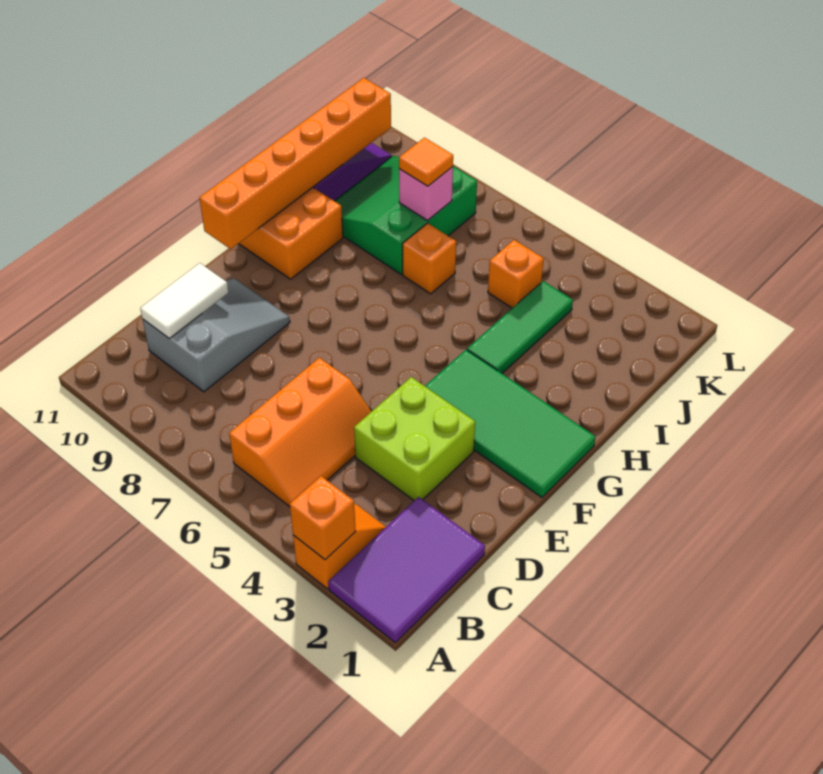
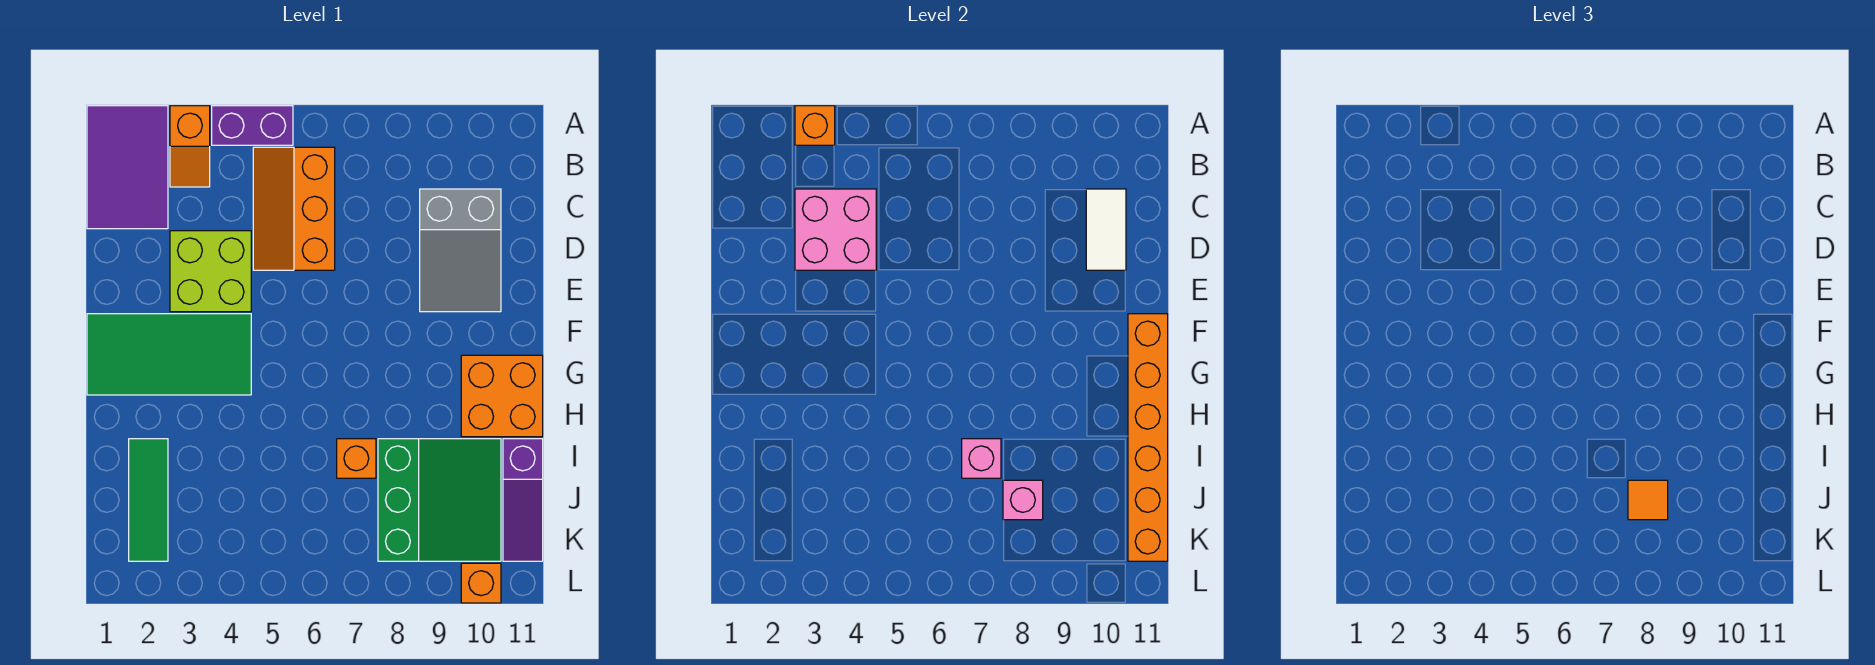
none -> purple brick A4:A5 level 1
none -> pink brick C3:D4 level 2
green tile H4:J4 level 1 -> green tile I2:K2 level 1
none -> pink brick I7 level 2
orange brick J5 level 1 -> orange brick L10 level 1

